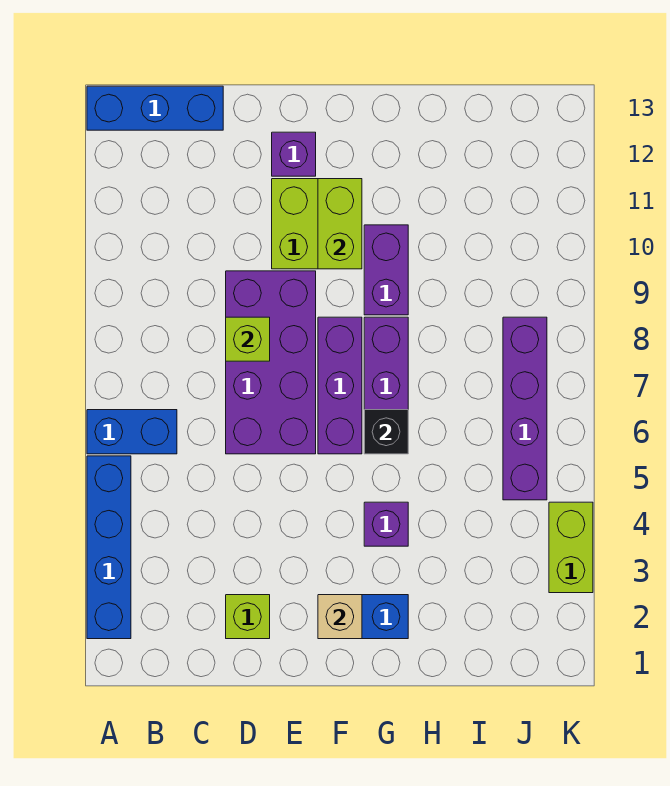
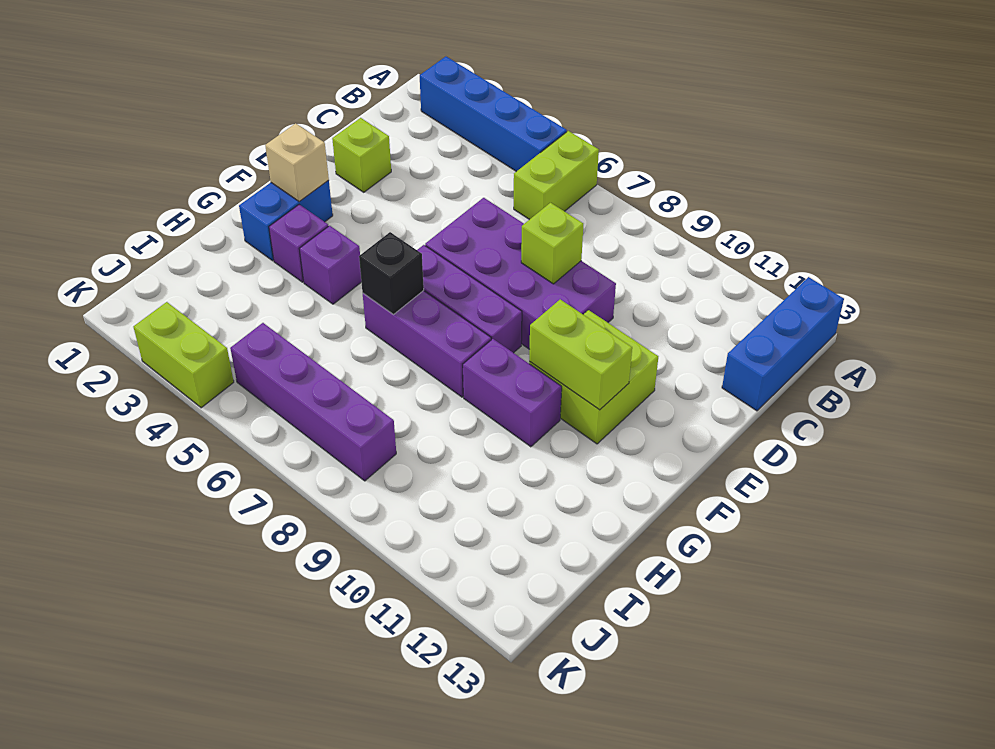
blue brick A6:B6 level 1 -> lime brick A6:B6 level 1
purple brick E12 level 1 -> purple brick G3 level 1

